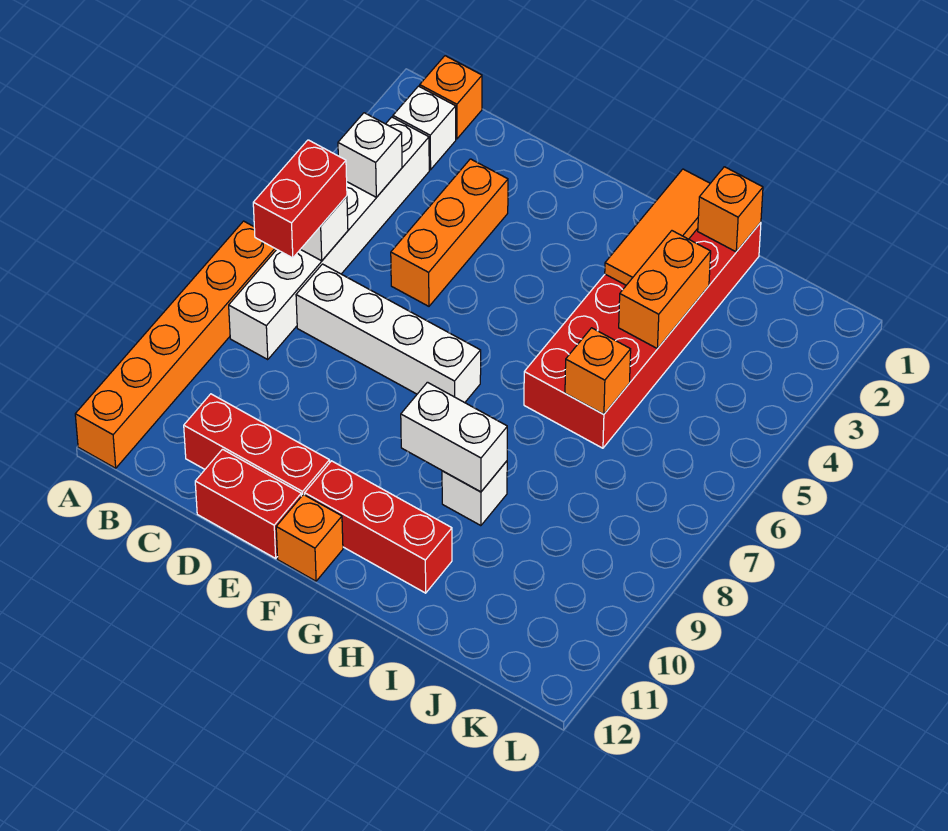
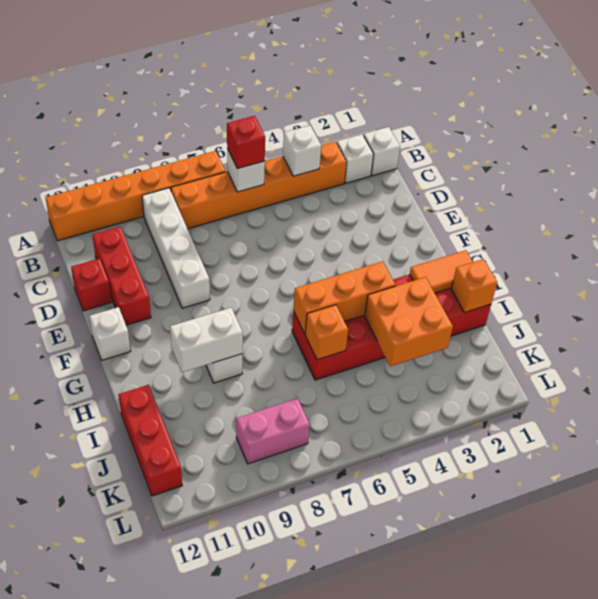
orange brick B1 level 1 -> white brick B1 level 1
white brick B3:B8 level 1 -> orange brick B3:B8 level 1
red brick B6:B7 level 3 -> red brick B6 level 3
white brick C7:F7 level 1 -> white brick B9:E9 level 1
orange brick D3:D5 level 1 -> orange brick H4:H6 level 2
red brick D12:E12 level 1 -> red brick D12 level 1
red brick F11:H11 level 1 -> red brick I12:K12 level 1
orange brick F12 level 1 -> white brick F12 level 1
white brick G9:H9 level 2 -> white brick H9:H10 level 2
orange tile H1:H3 level 2 -> orange tile H1:H2 level 2
orange brick I3:I4 level 2 -> orange brick I3:J4 level 2
none -> pink brick K8:K9 level 1

